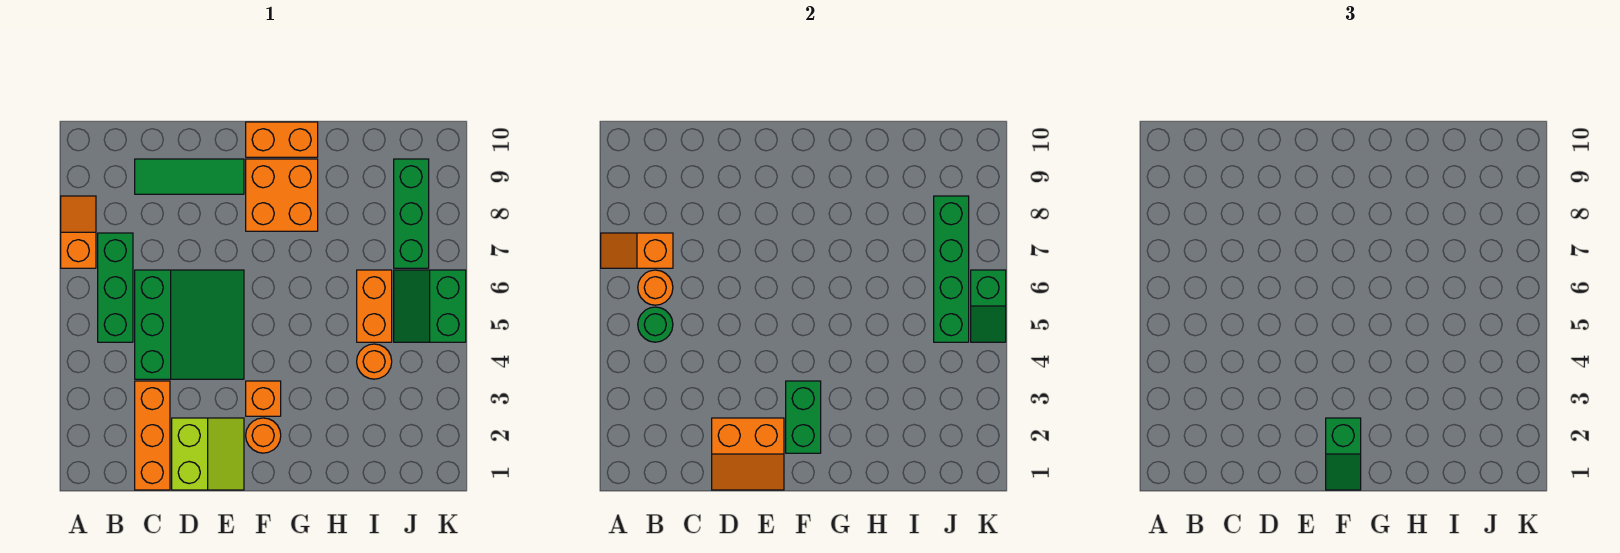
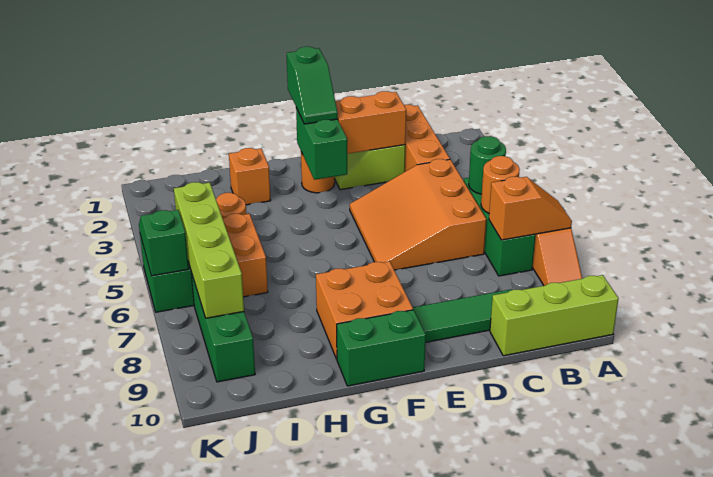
none -> lime brick A10:C10 level 1
green slope C4:E6 level 1 top C -> orange slope C4:E6 level 1 top C
green slope F1:F2 level 3 top 2 -> green slope F1:F2 level 3 top 1
orange brick F3 level 1 -> orange brick H2 level 1
orange brick F10:G10 level 1 -> green brick F10:G10 level 1
green brick J5:J8 level 2 -> lime brick J5:J8 level 2

